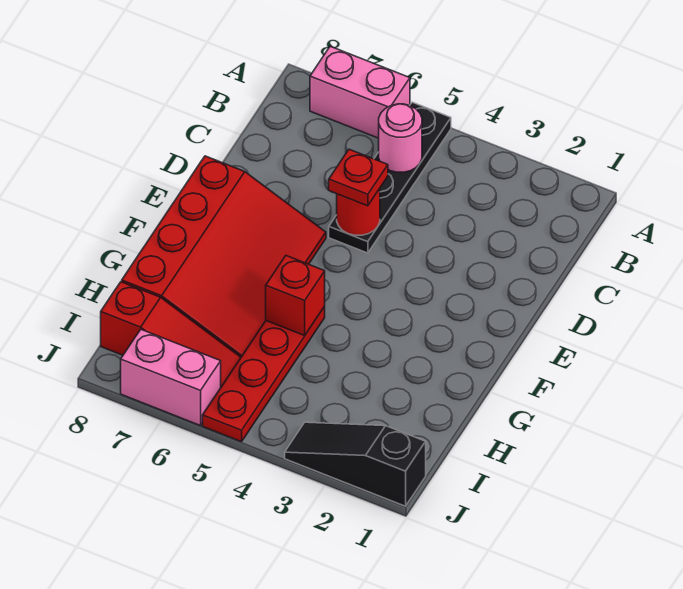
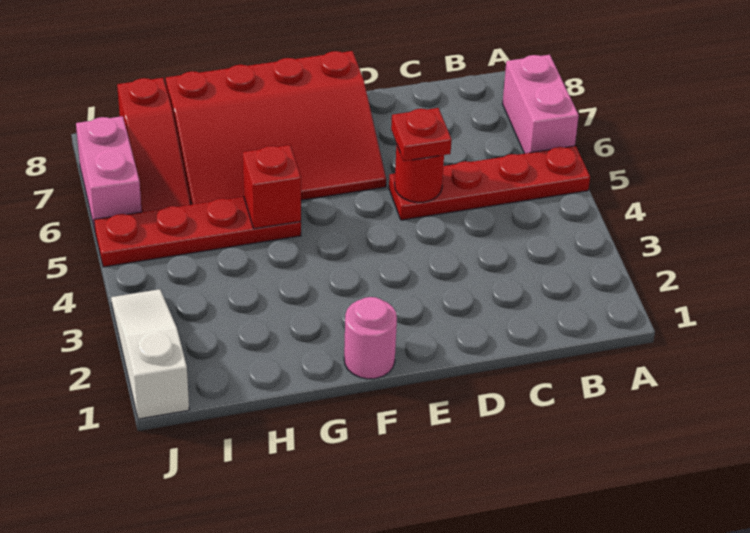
black plate A5:D5 level 1 -> red plate A5:D5 level 1
pink round brick B5 level 2 -> pink round brick F1 level 1
black slope J1:J3 level 1 top 1 -> white slope J1:J3 level 1 top 1

